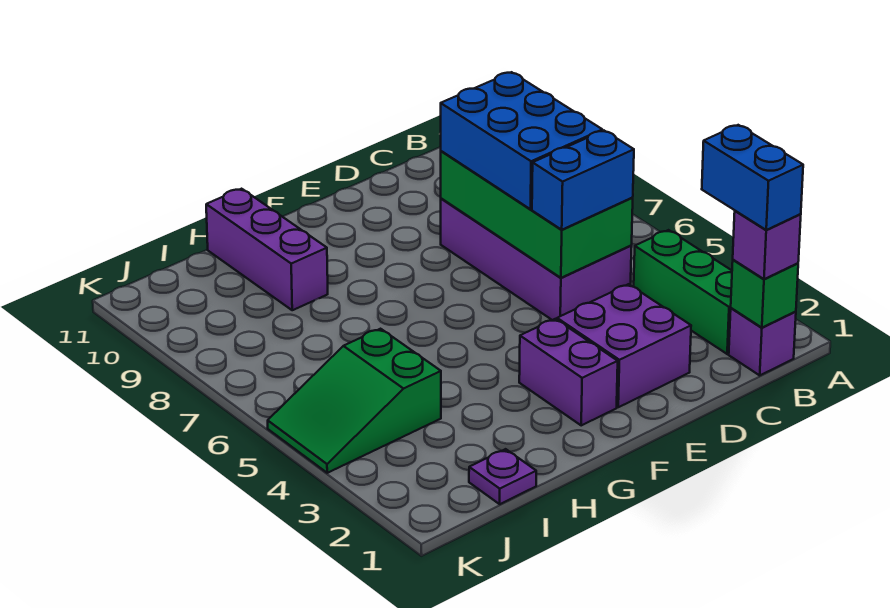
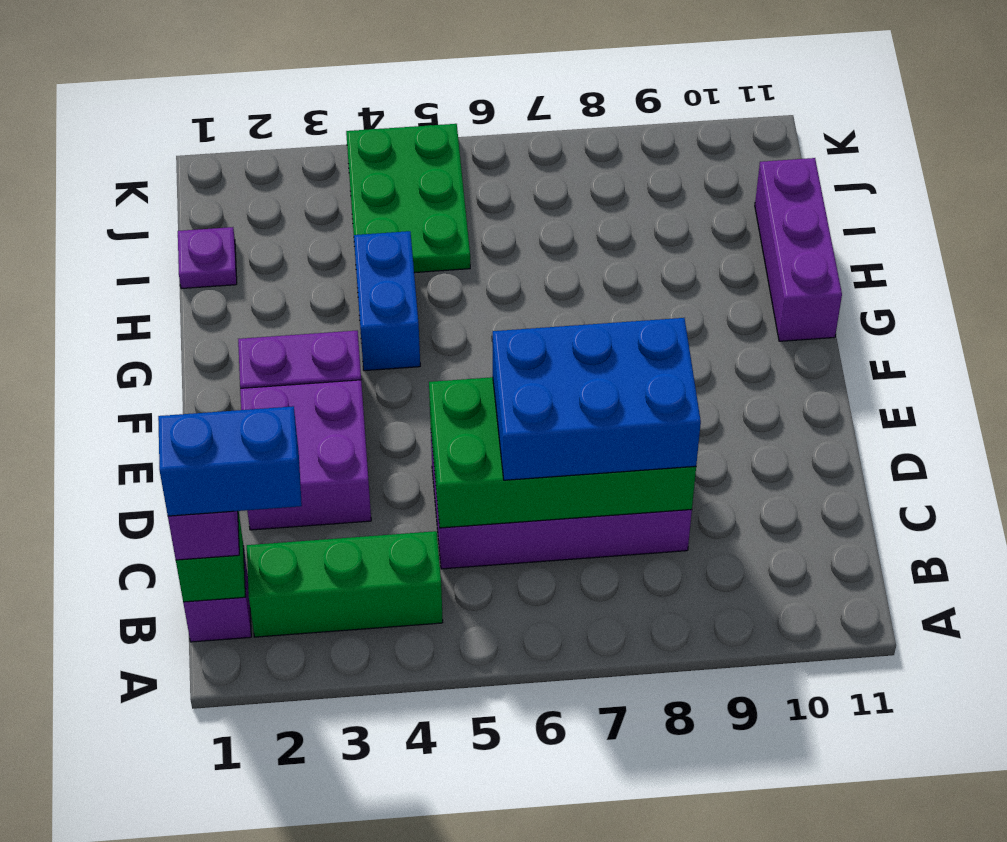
blue brick C5:D5 level 3 -> blue brick G4:H4 level 1
purple brick H9:H11 level 1 -> purple brick G11:I11 level 1
green slope I4:K5 level 1 top I -> green plate I4:K5 level 1

